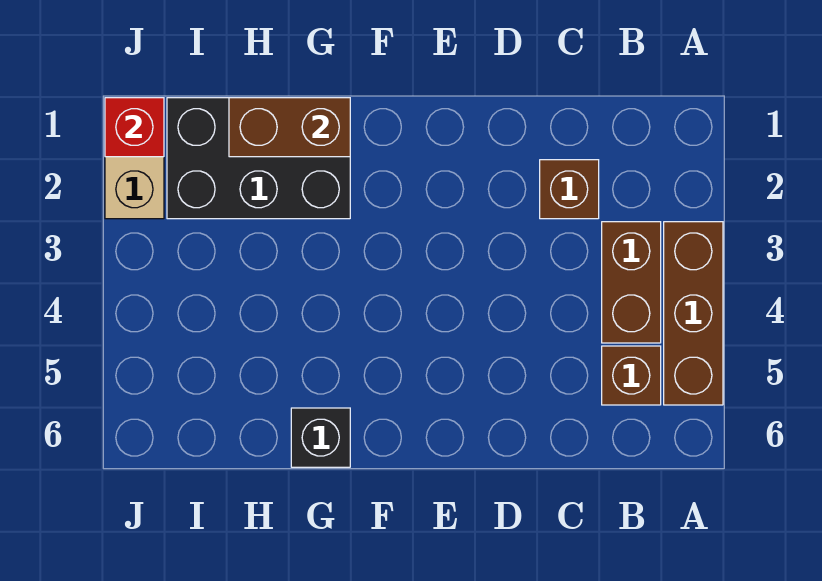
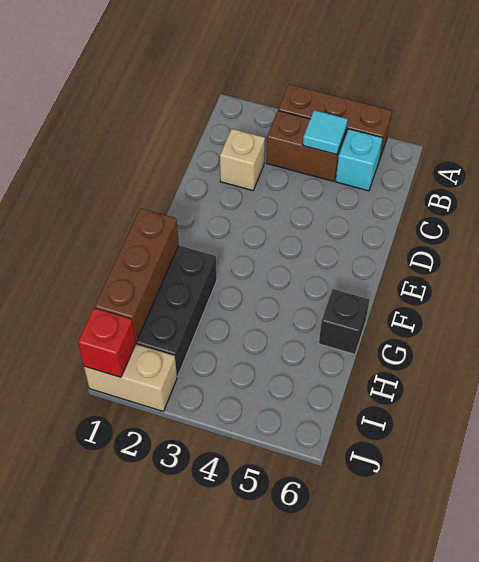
none -> cyan tile B4 level 2
brown brick B5 level 1 -> cyan brick B5 level 1
brown brick C2 level 1 -> tan brick C2 level 1
brown brick G1:H1 level 2 -> brown brick G1:I1 level 2

